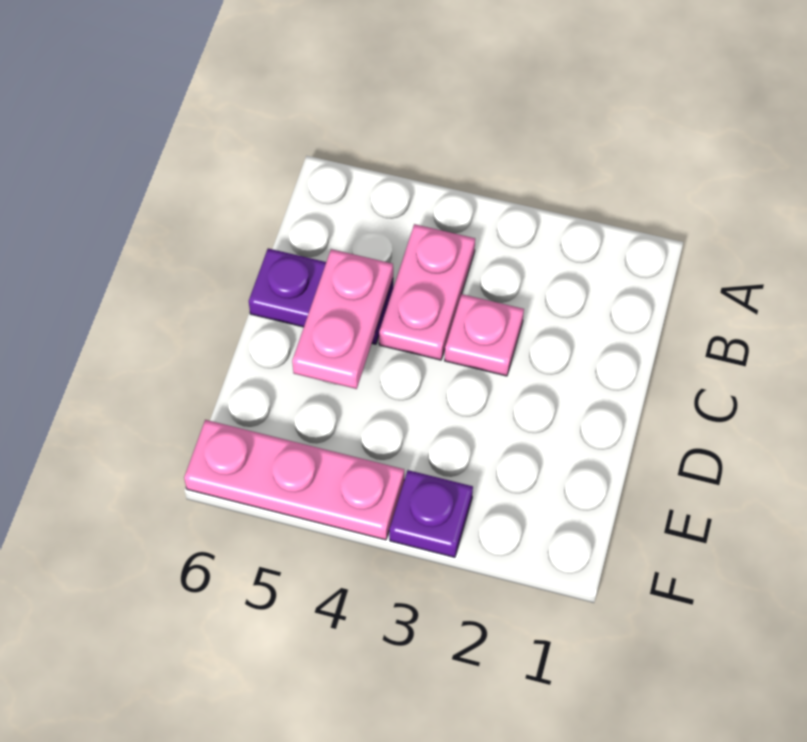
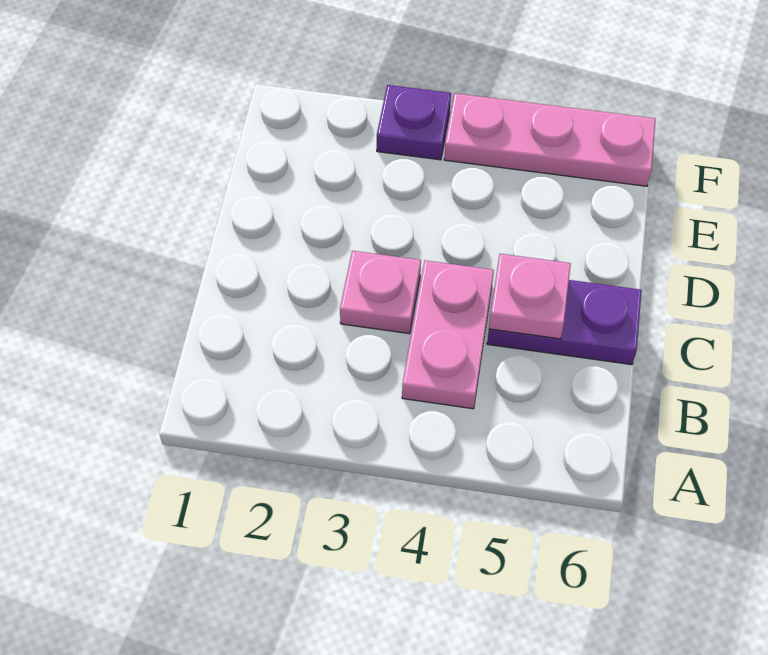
pink plate C5:D5 level 2 -> pink plate C5 level 2

